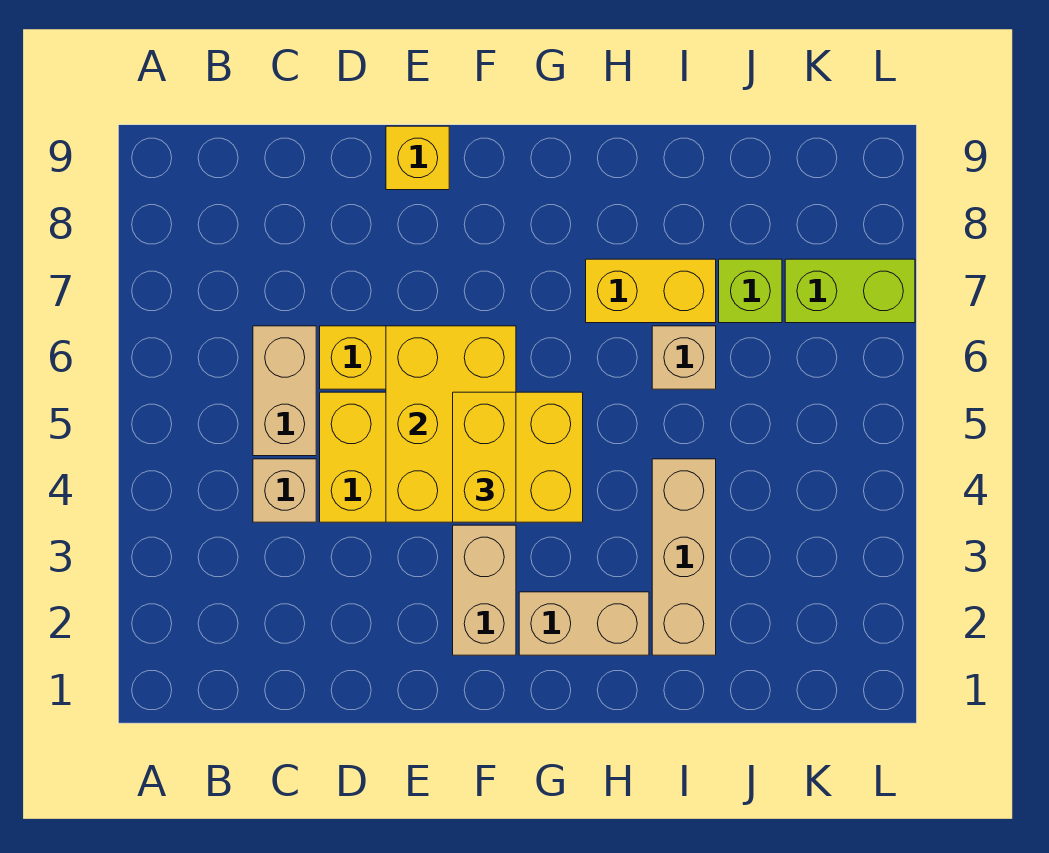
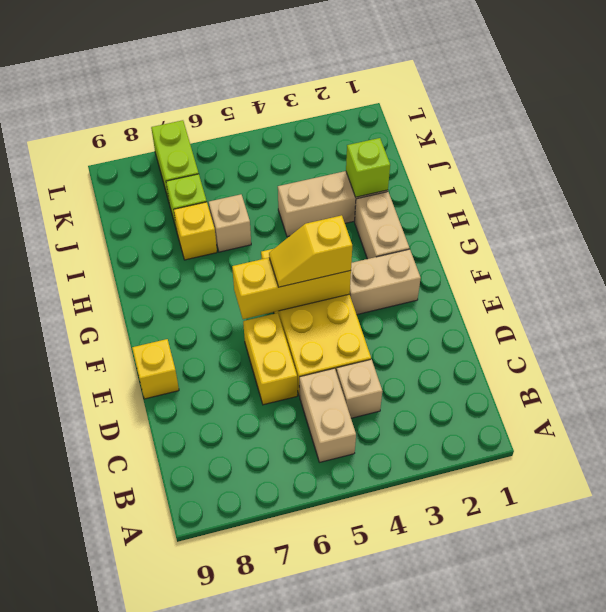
tan brick C5:C6 level 1 -> tan brick B5:C5 level 1
yellow brick E4:F6 level 2 -> yellow brick F4:F6 level 2
yellow brick F4:F5 level 3 -> yellow slope F4:F5 level 3 top 4
yellow brick H7:I7 level 1 -> yellow brick I7 level 1
none -> lime brick I2 level 2

